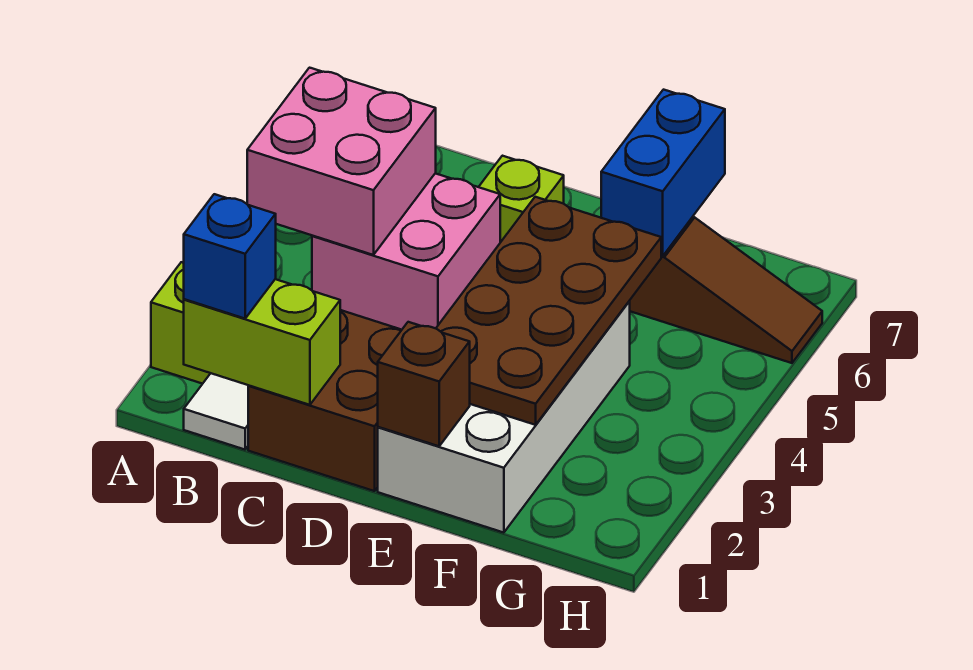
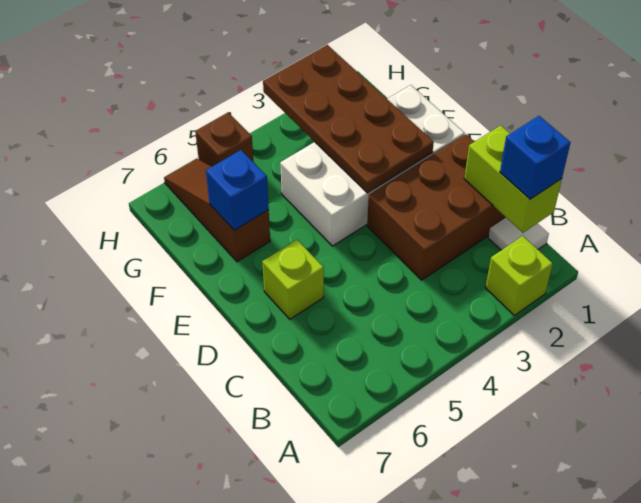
pink brick B3:C4 level 3 -> none
pink brick C3:D4 level 2 -> none
brown brick E1 level 2 -> brown brick H5 level 1
brown plate E2:F5 level 2 -> brown plate E2:H3 level 2
blue brick F6:F7 level 2 -> blue brick F6 level 2

